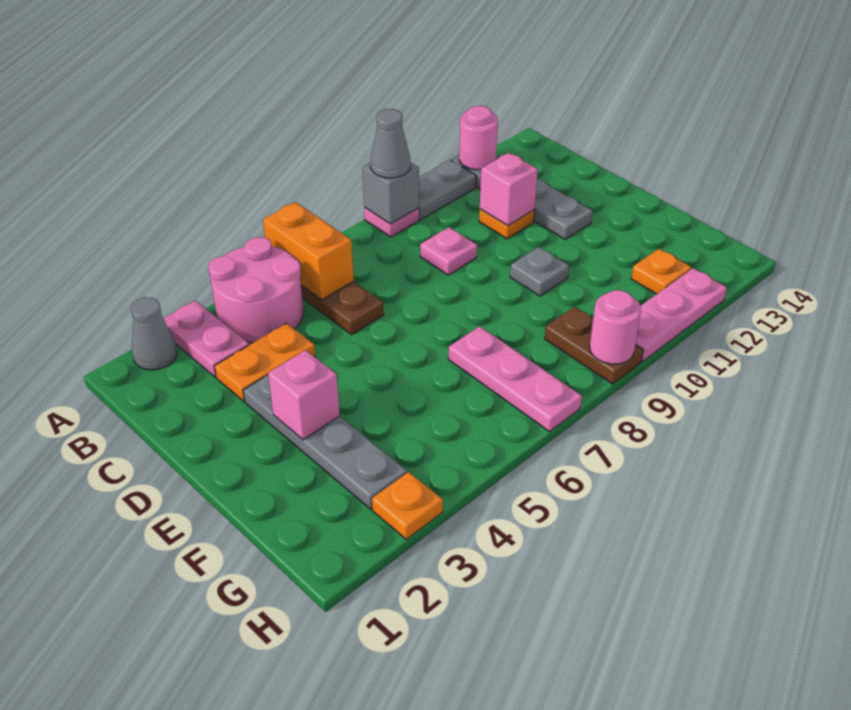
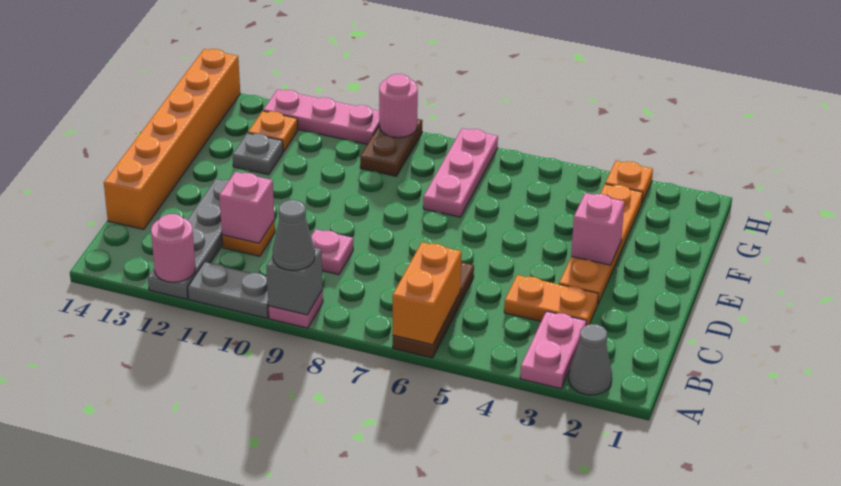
pink round brick A4:B5 level 1 -> none
none -> orange brick C14:H14 level 1
grey plate D3:G3 level 1 -> orange plate D3:G3 level 1
grey plate E10 level 1 -> grey plate F12 level 1

